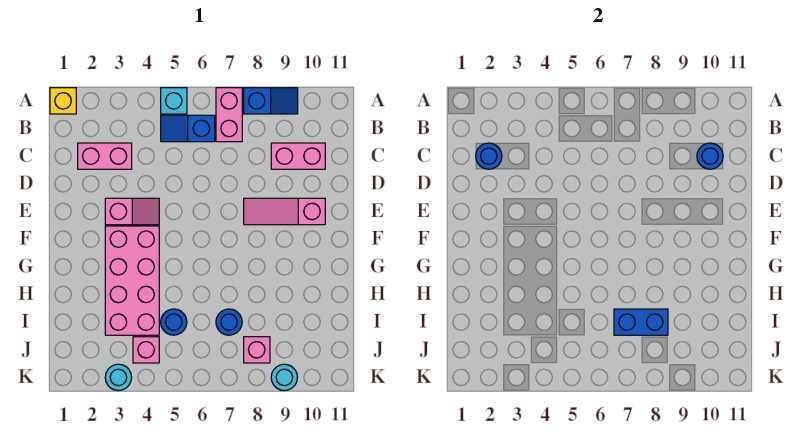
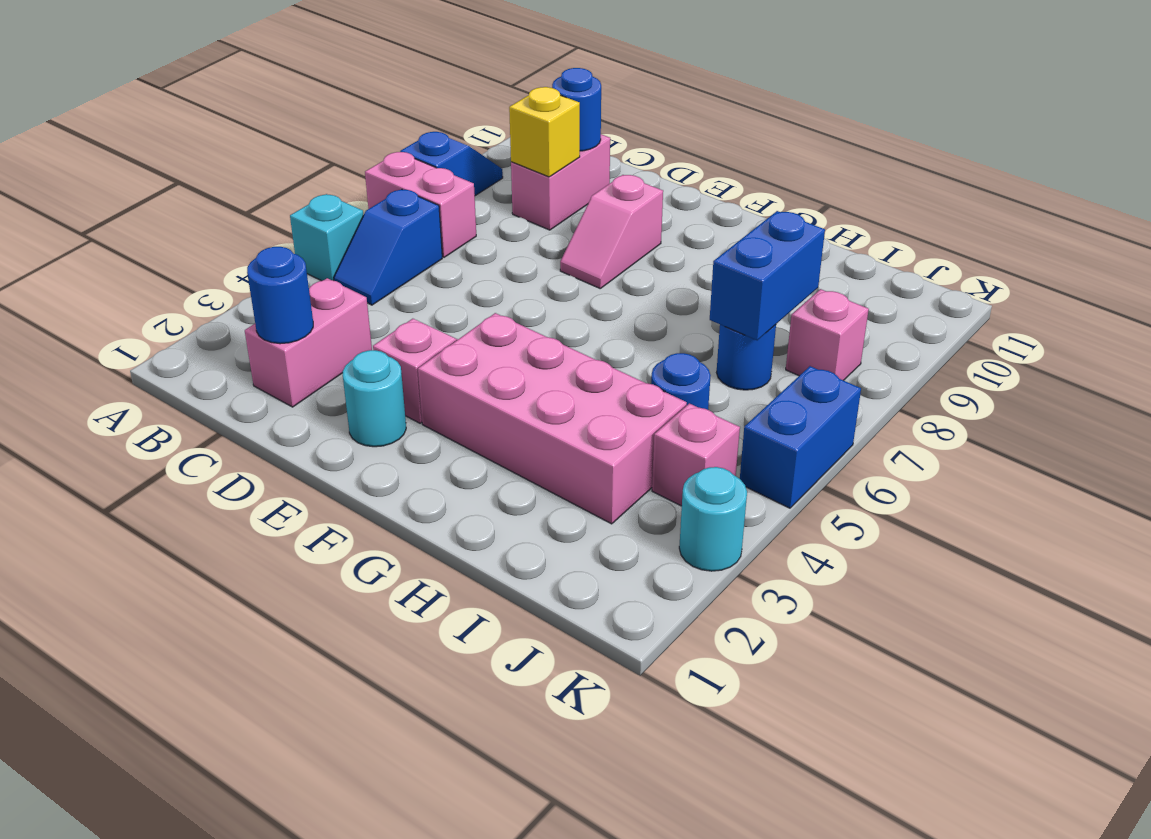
yellow brick A1 level 1 -> yellow brick C9 level 2
pink slope E8:E10 level 1 top 10 -> pink slope E8:E9 level 1 top 9
none -> blue brick K5:K6 level 1
cyan round brick K9 level 1 -> cyan round brick E2 level 1

